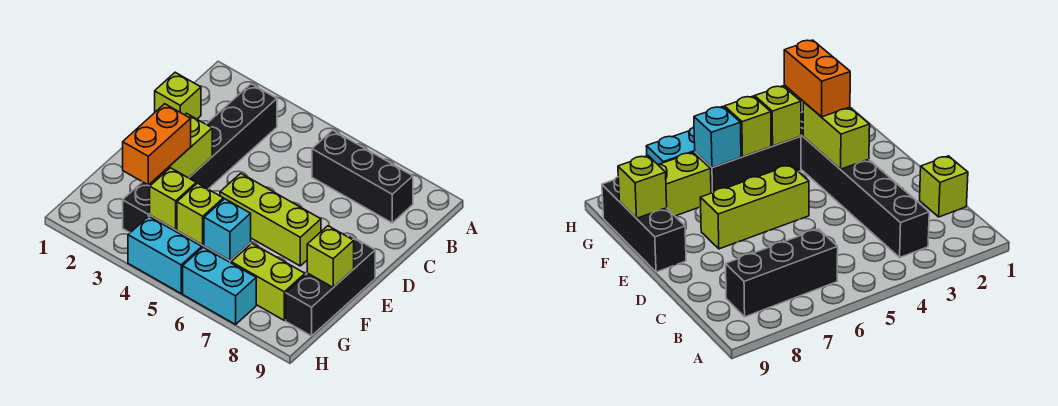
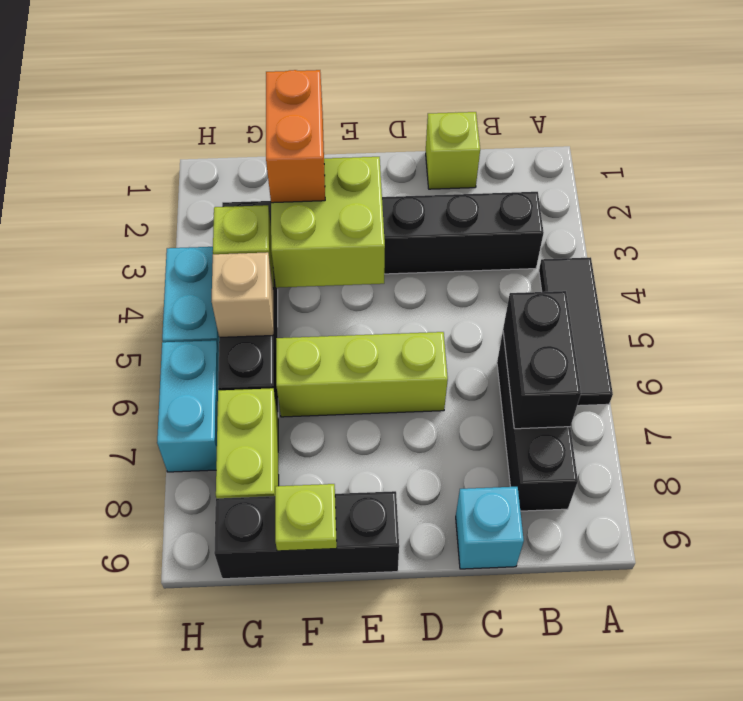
none -> black tile A4:A6 level 1
none -> black brick B6:B7 level 2
lime brick E3:F3 level 2 -> lime brick E3:F4 level 2
lime brick E5:E7 level 1 -> lime brick D6:F6 level 1
orange brick F3:G3 level 3 -> orange brick F2:F3 level 3
lime brick F9 level 2 -> lime plate F9 level 2
lime brick G5 level 2 -> tan brick G5 level 2
cyan brick G6 level 2 -> cyan brick C9 level 1

